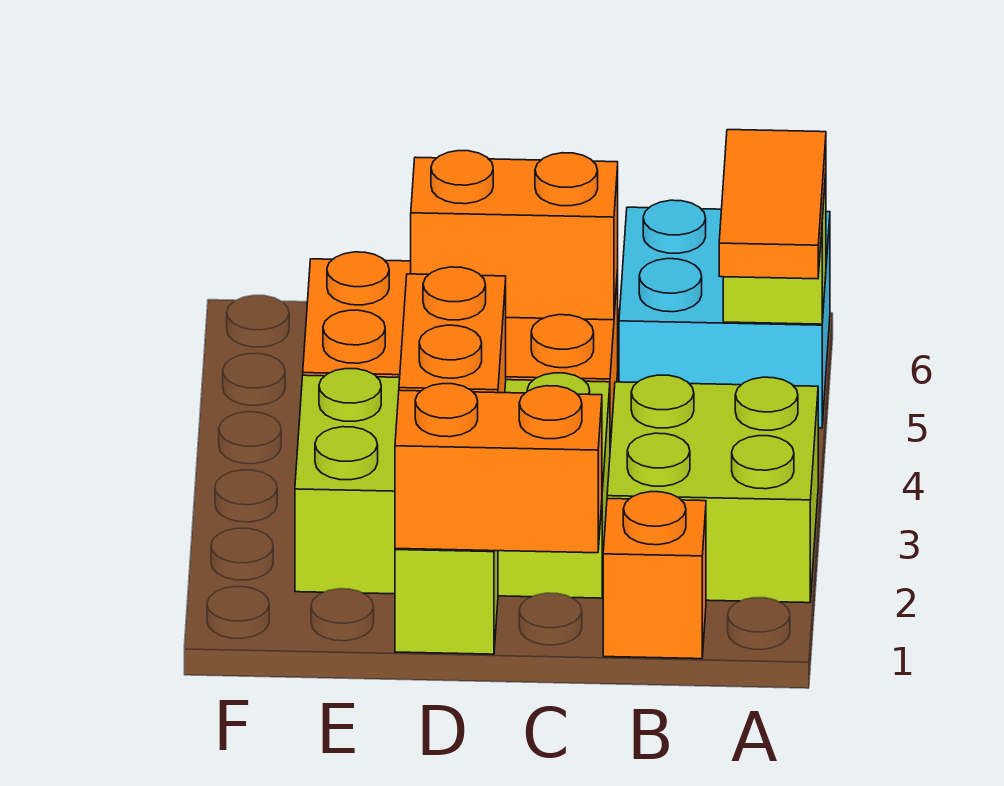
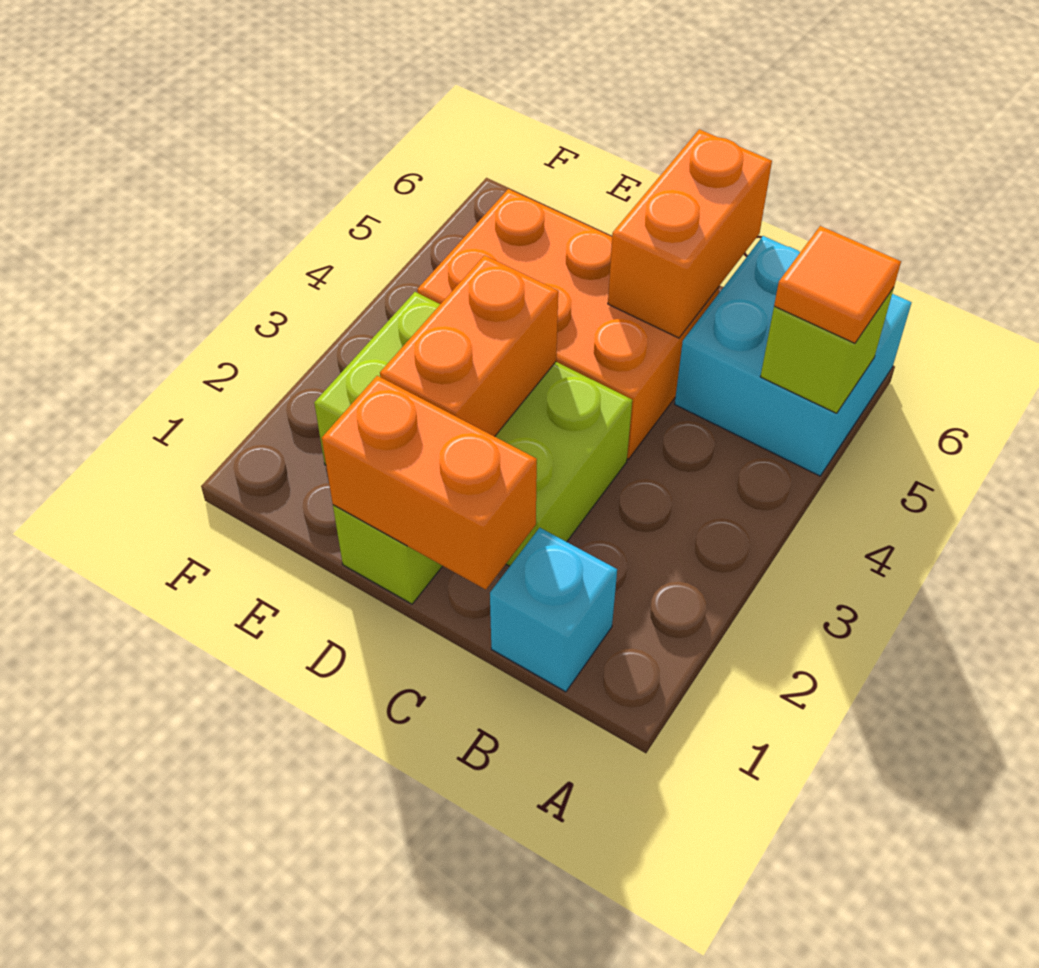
lime brick A2:B3 level 1 -> none
orange tile A4:A5 level 3 -> orange tile A5 level 3
orange brick B1 level 1 -> cyan brick B1 level 1
orange brick C5:D5 level 2 -> orange brick C5:C6 level 2

